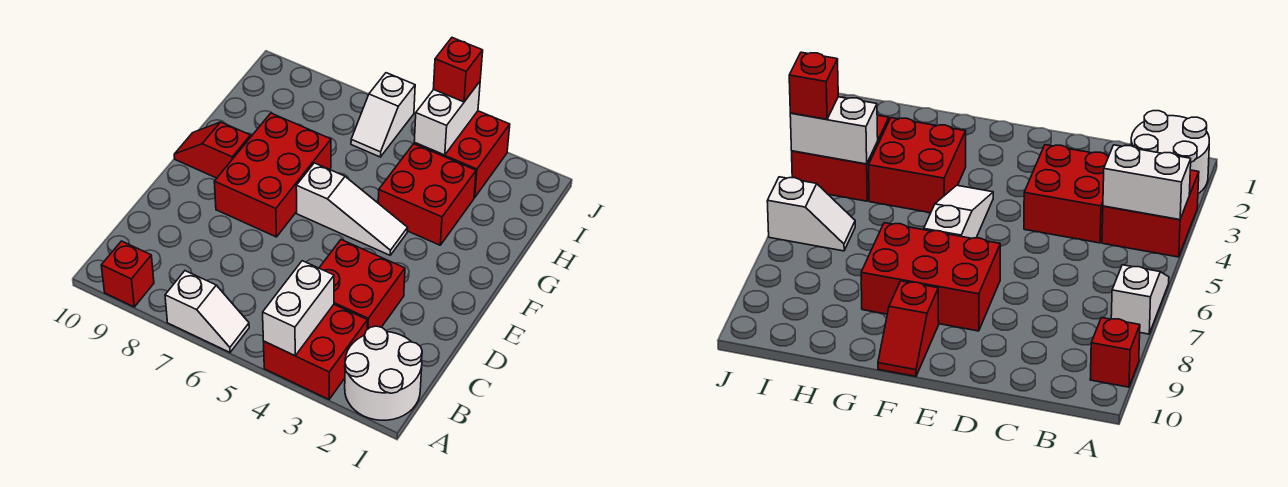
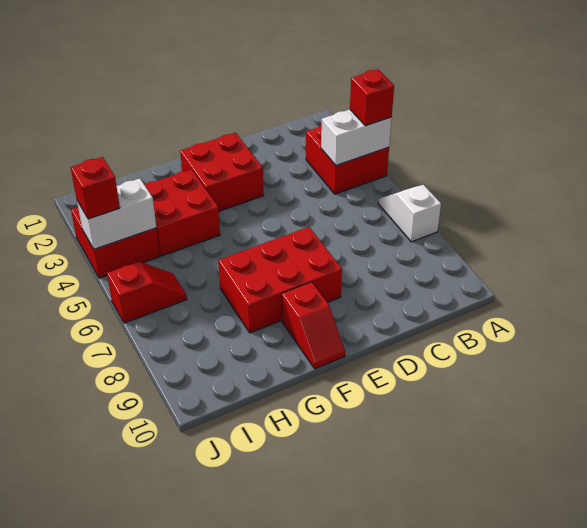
white round brick A1:B2 level 1 -> none
red brick A9 level 1 -> red brick A4 level 3
red brick C3:D4 level 1 -> red brick E2:F3 level 1
white slope F4:F6 level 1 top 6 -> none
white slope I6:J6 level 1 top J -> red slope I6:J6 level 1 top J

